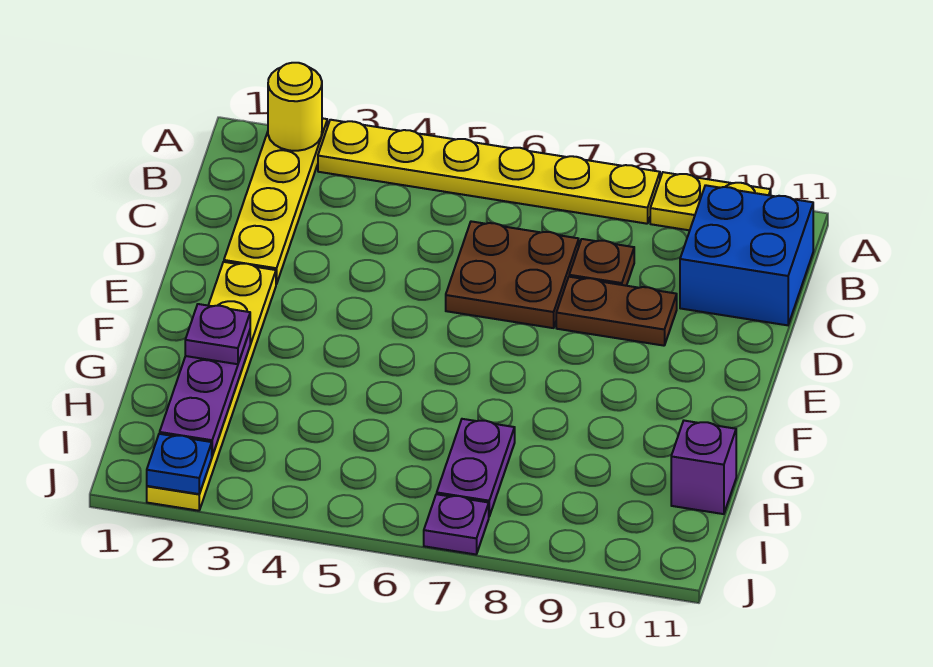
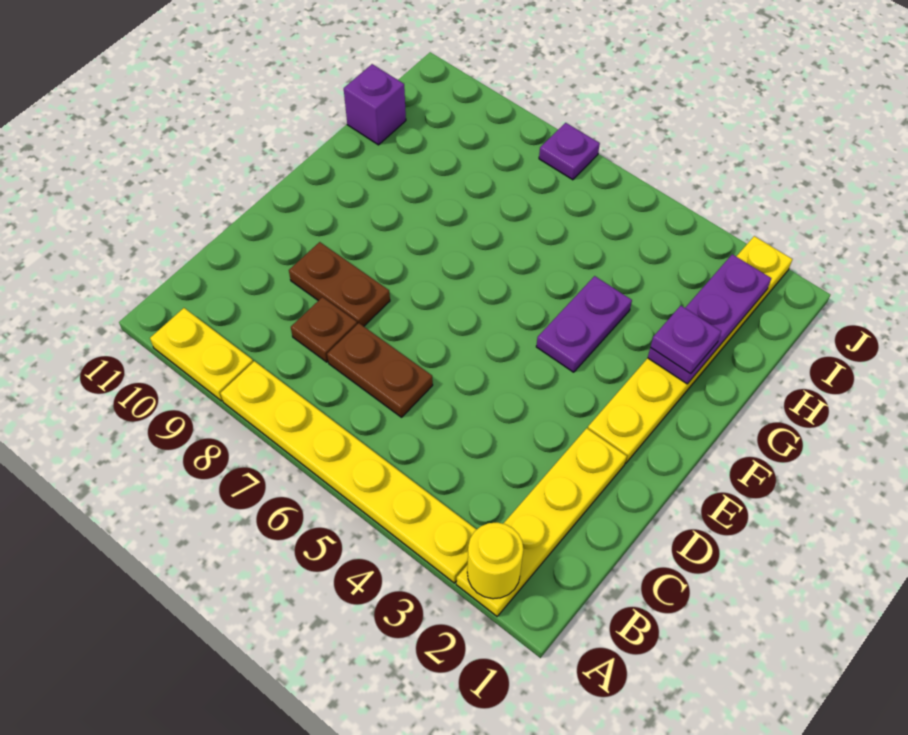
blue brick B10:C11 level 1 -> none
brown plate C6:D7 level 1 -> brown plate C6:C7 level 1
purple plate H7:I7 level 1 -> purple plate F4:G4 level 1
blue plate J2 level 2 -> none

